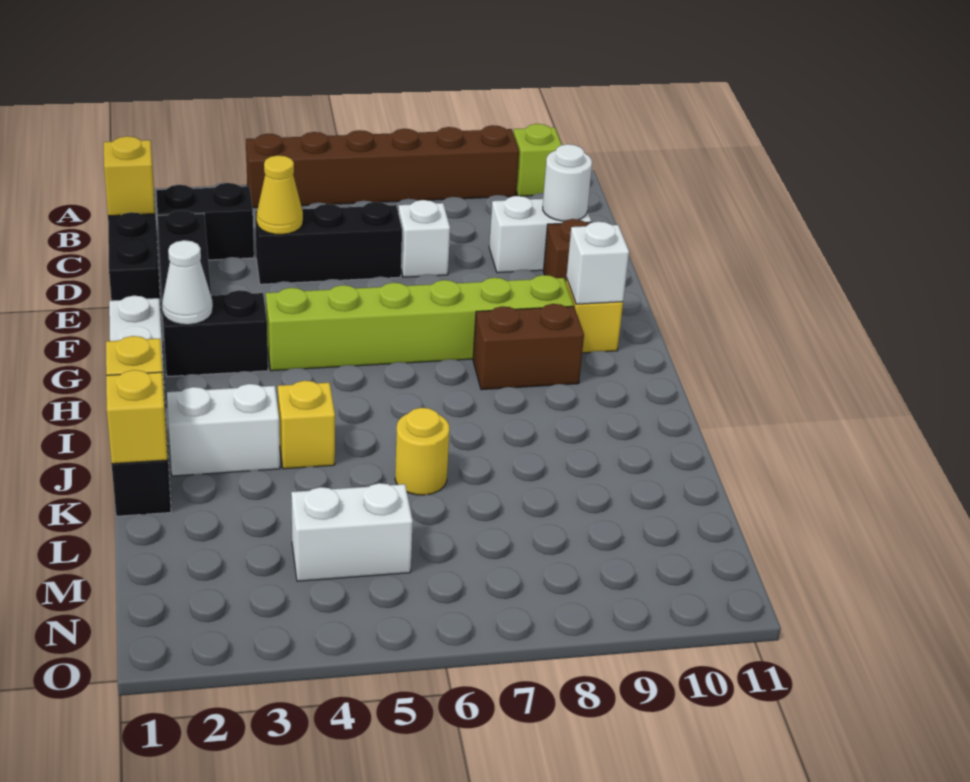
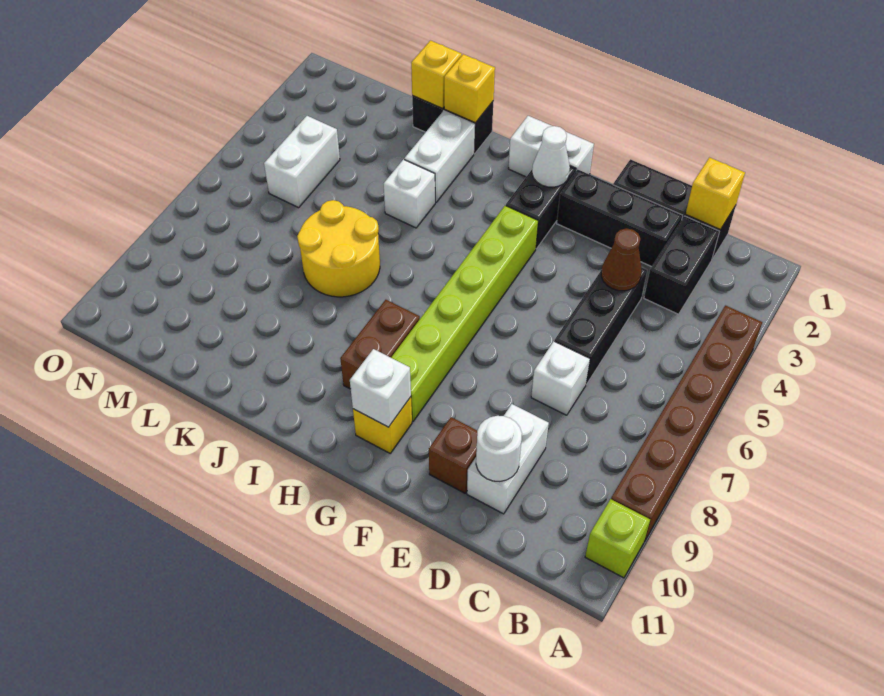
yellow cone D4 level 2 -> brown cone D4 level 2
yellow brick J4 level 1 -> white brick J4 level 1
yellow round brick K6 level 1 -> yellow round brick J6:K7 level 1

